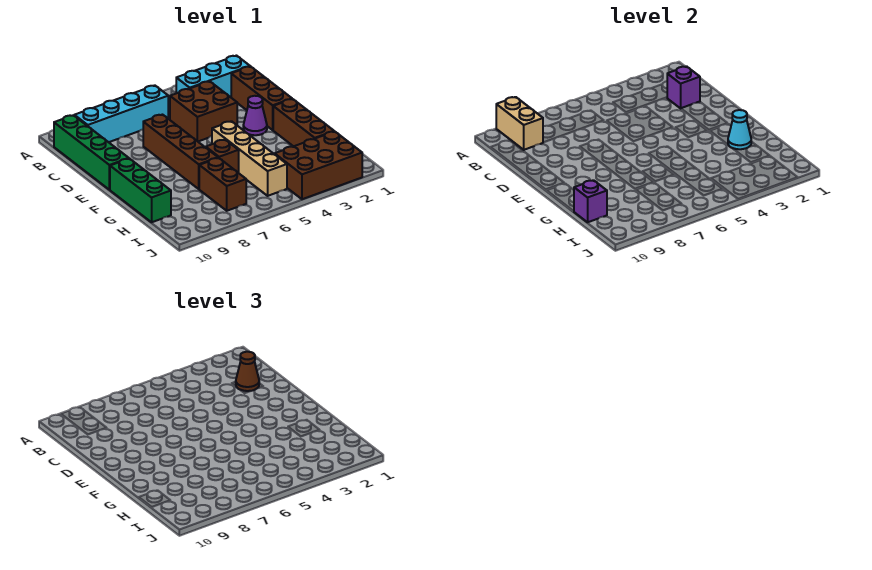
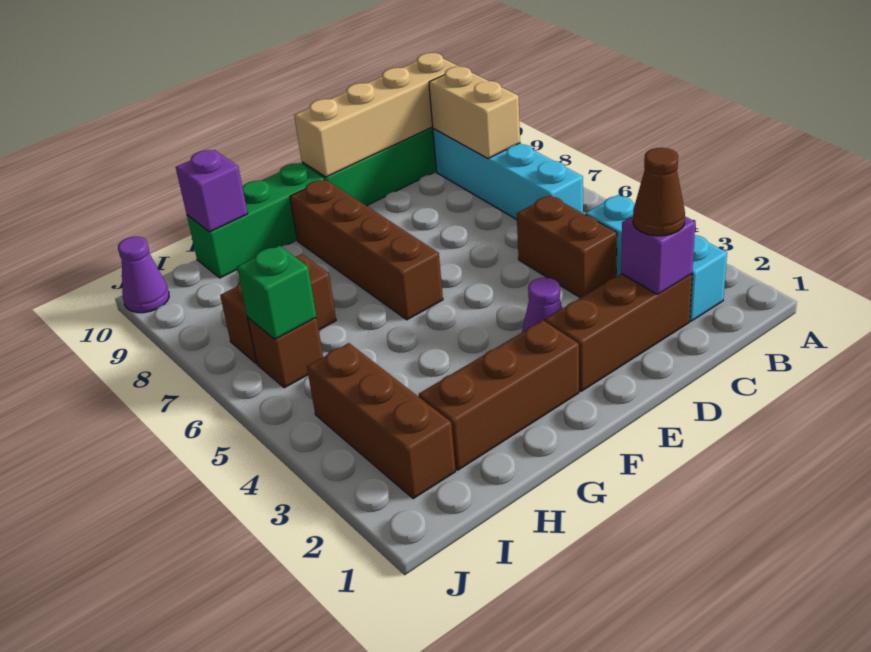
tan brick A9:B9 level 2 -> tan brick B8:B9 level 2
brown brick C4:D5 level 1 -> brown brick C4:C5 level 1
brown brick D7:G7 level 1 -> brown brick F6:F9 level 1
tan brick F5:I5 level 1 -> tan brick B10:E10 level 2
cyan cone G2 level 2 -> none
brown brick G6 level 1 -> brown brick I6 level 1
brown brick I2:J4 level 1 -> brown brick I2:I4 level 1
none -> green brick I6 level 2
none -> purple cone J10 level 1

